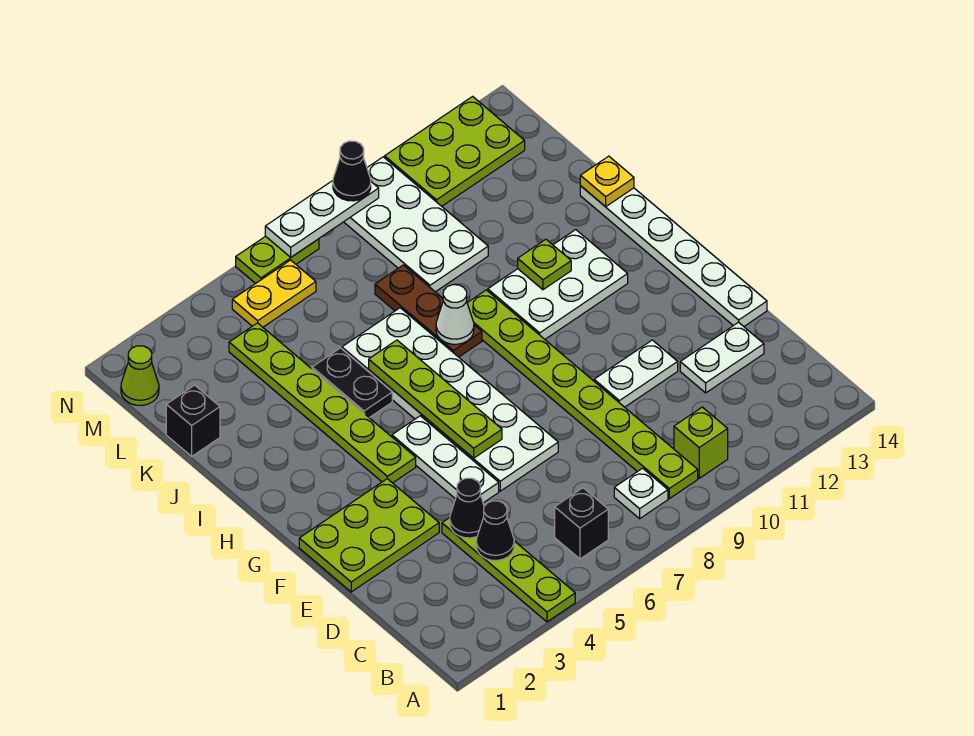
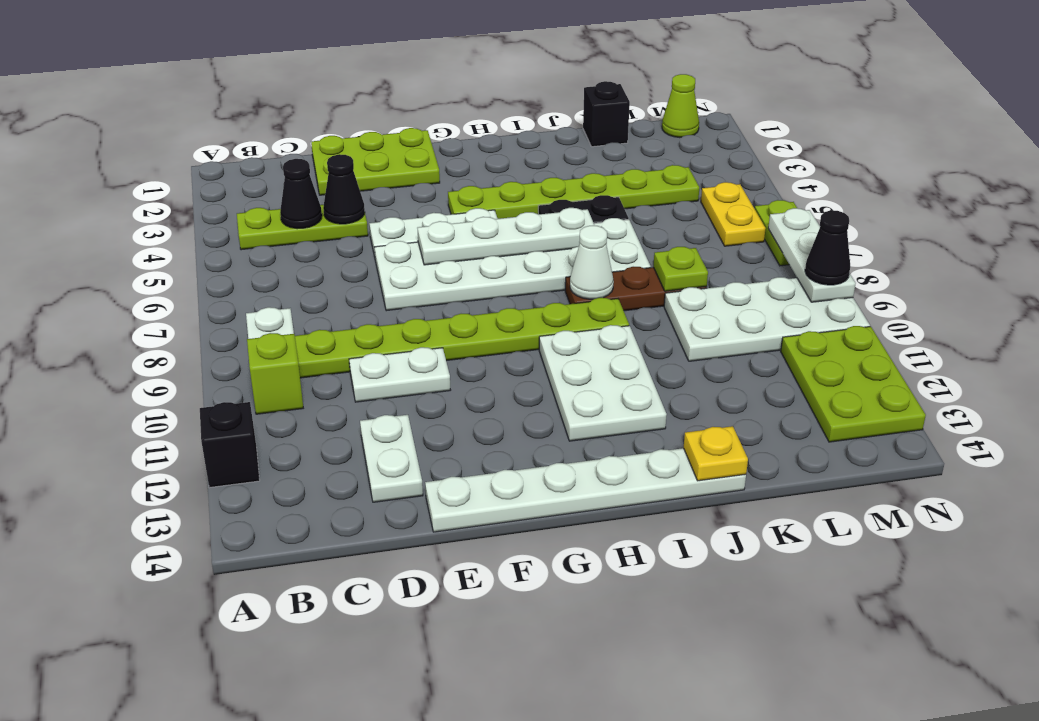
lime plate A4:D4 level 1 -> lime plate B4:D4 level 1
black brick B6 level 1 -> black brick A12 level 1
lime plate E1:F3 level 1 -> lime plate D1:F2 level 1
white plate E10:E11 level 1 -> white plate D10:E10 level 1
lime plate F6:I6 level 2 -> white plate F6:I6 level 2
lime plate I11 level 2 -> lime plate K8 level 2

